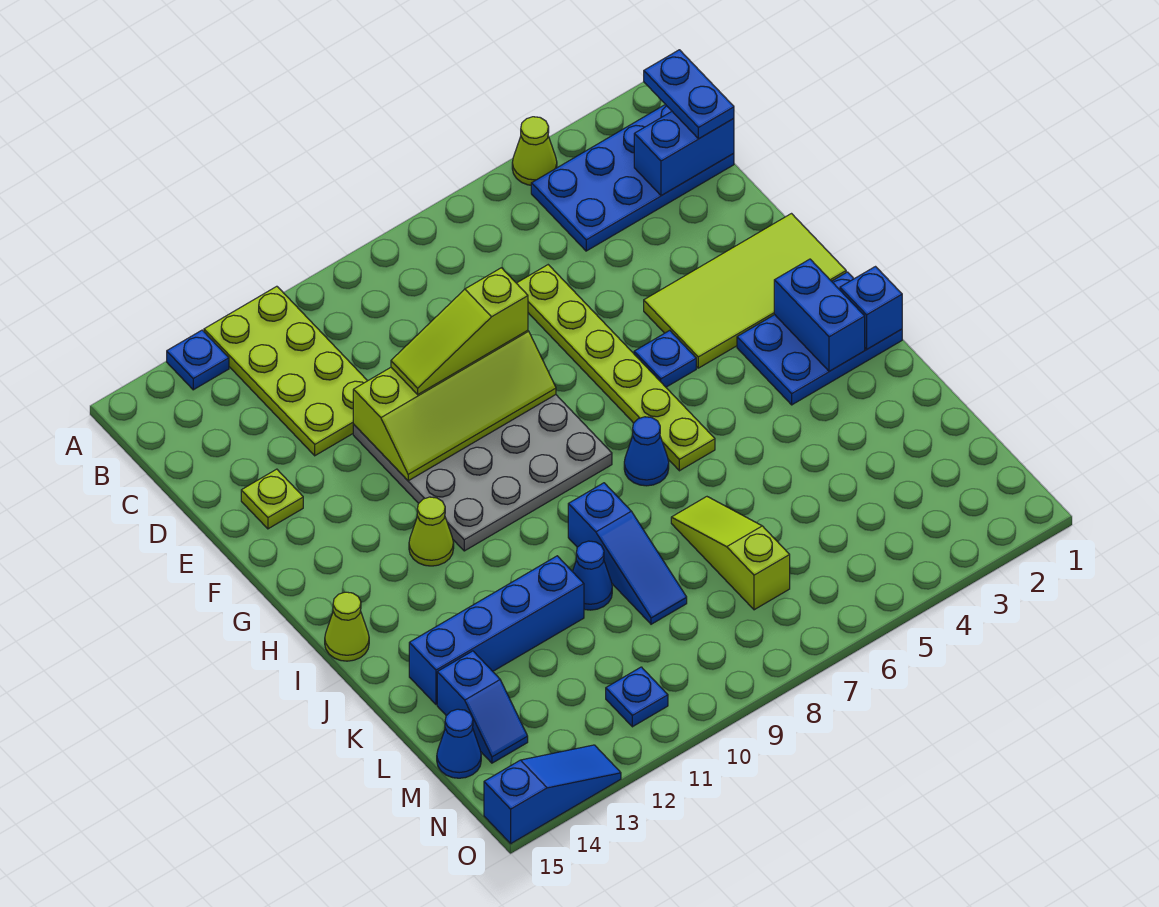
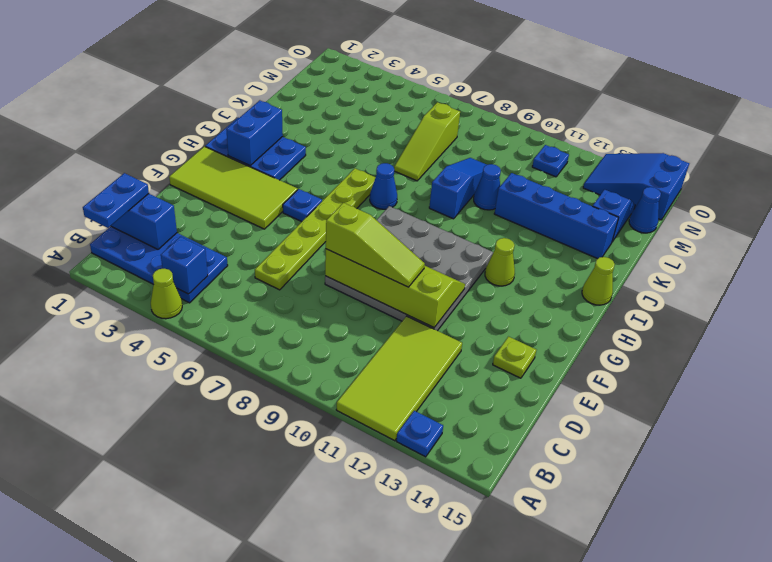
lime plate A11:D12 level 1 -> lime tile A11:D12 level 1
blue brick I1 level 2 -> blue brick B4 level 2
blue slope O13:O15 level 1 top 15 -> blue slope N13:O15 level 1 top 15

